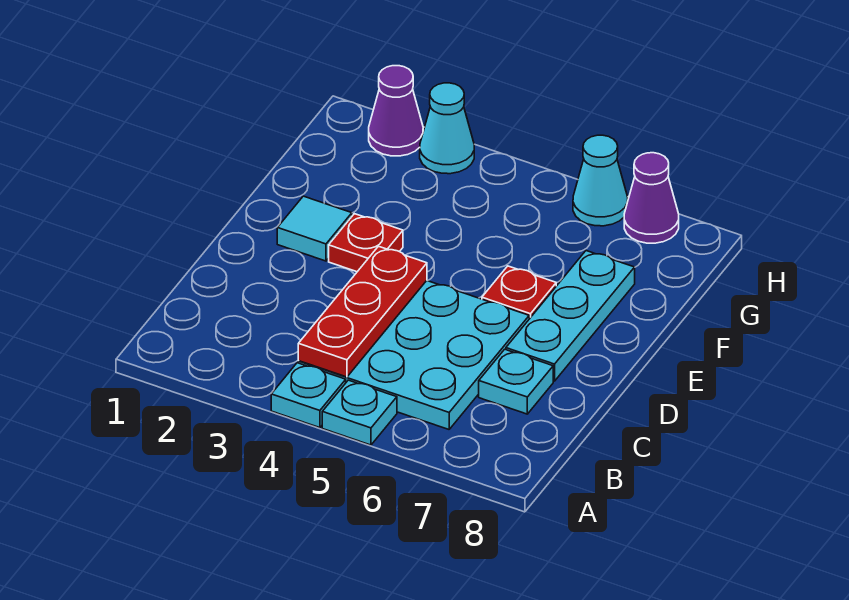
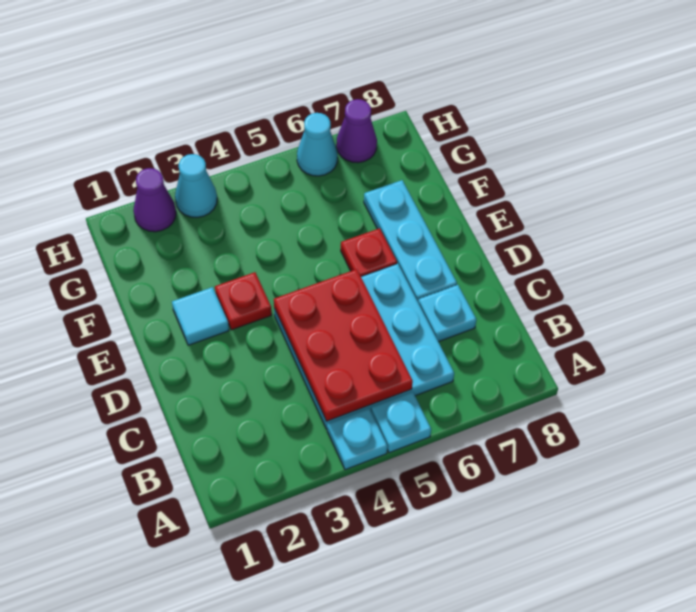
red plate B4:D4 level 2 -> red plate B4:D5 level 2

